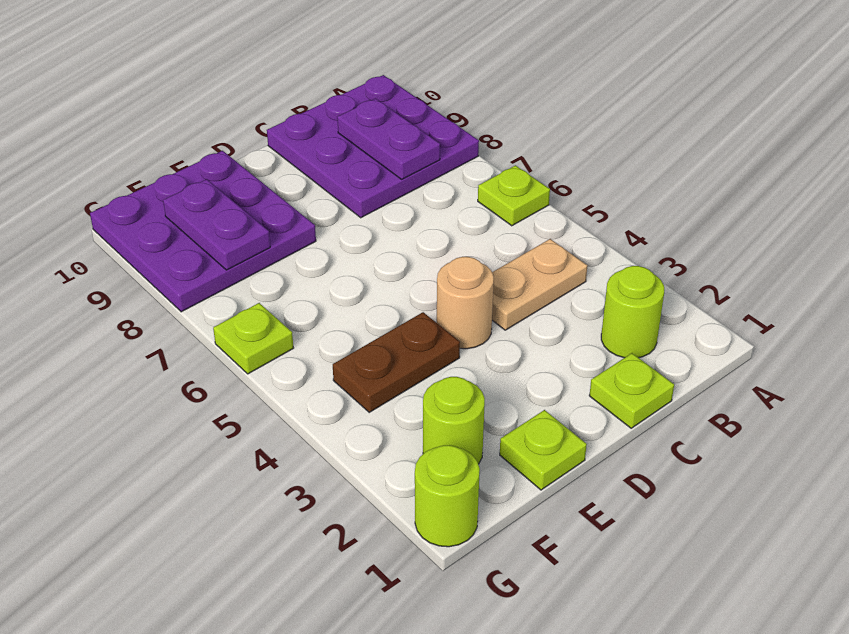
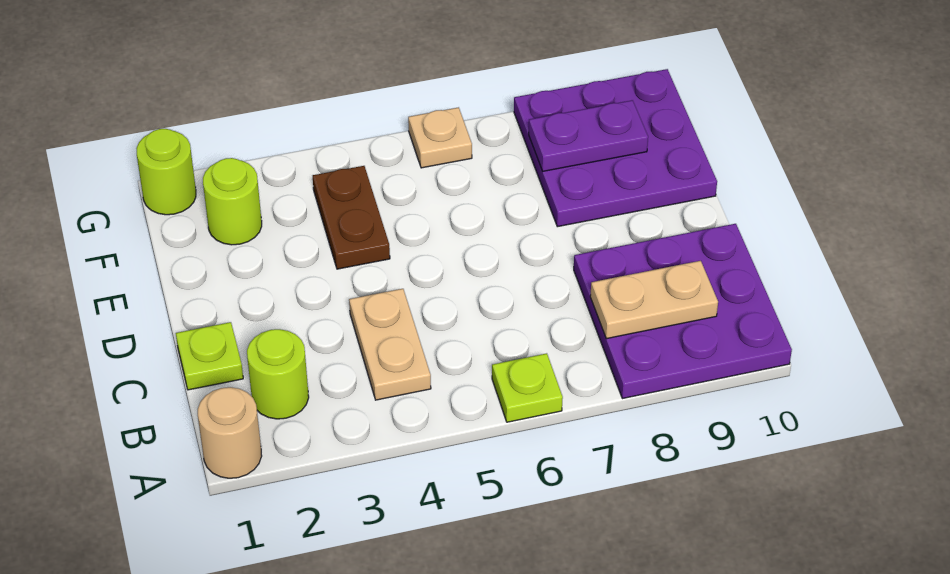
purple plate B8:B9 level 2 -> tan plate B8:B9 level 2
tan round brick D4 level 1 -> tan round brick A1 level 1
lime plate E1 level 1 -> none
lime plate G6 level 1 -> tan plate G6 level 1

